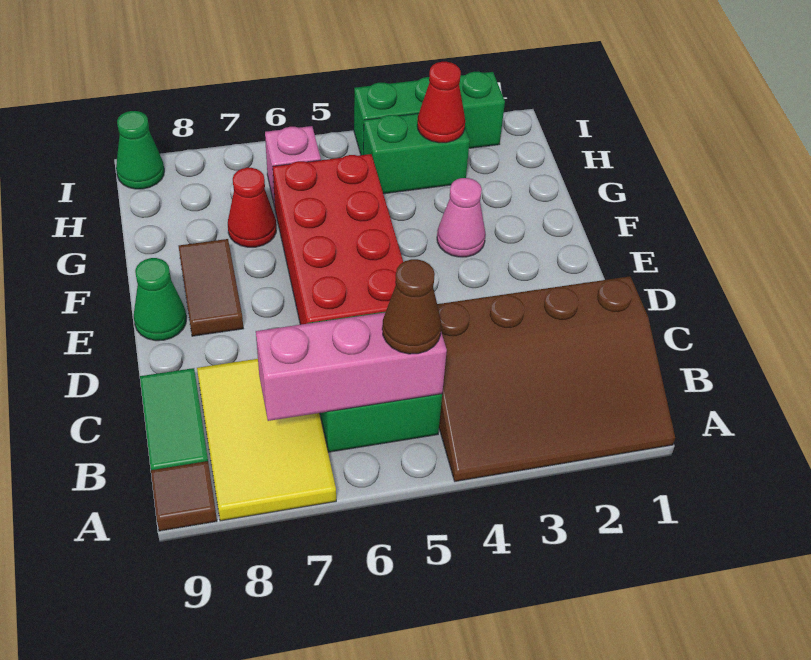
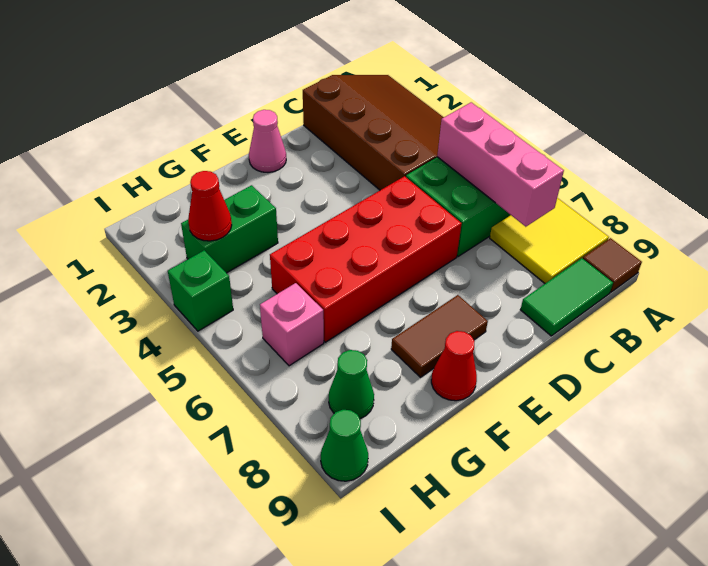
yellow tile A7:C8 level 1 -> yellow tile A7:B8 level 1
brown cone B5 level 3 -> none
green cone E9 level 1 -> green cone H8 level 1
pink cone F3 level 1 -> pink cone E1 level 1
red cone G7 level 1 -> red cone F9 level 1
green brick H3:H4 level 1 -> green brick G3:H3 level 1
green brick I2:I4 level 1 -> green brick I4 level 1

